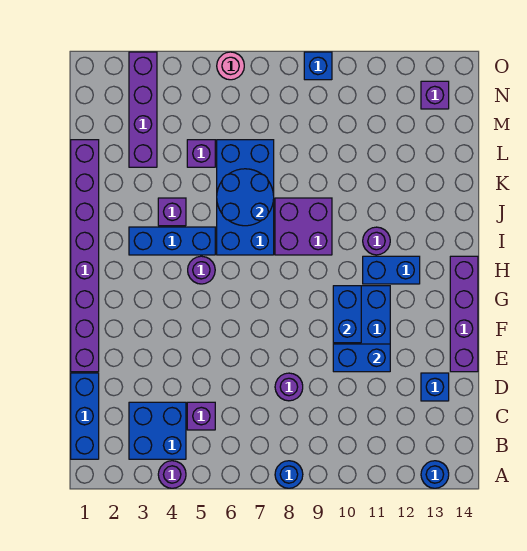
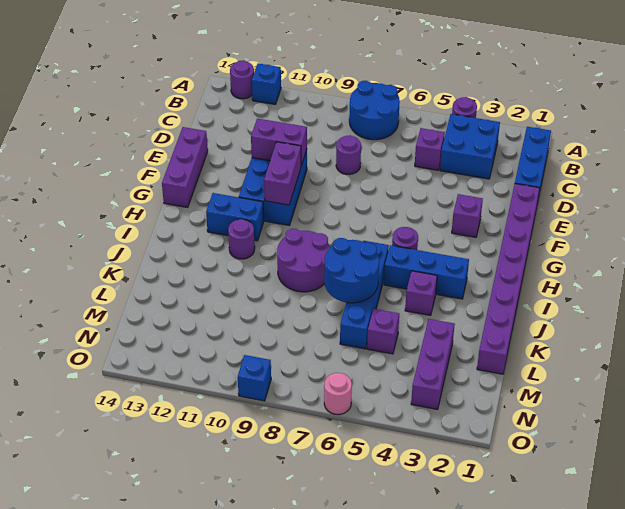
blue round brick A8 level 1 -> blue round brick A7:B8 level 1
blue round brick A13 level 1 -> purple round brick A13 level 1
blue brick D13 level 1 -> blue brick A12 level 1
blue brick E10:E11 level 2 -> purple brick E10:E11 level 2
purple brick E14:H14 level 1 -> purple brick E14:G14 level 1
blue brick F10:G10 level 2 -> purple brick F10:G10 level 2
blue brick I6:L7 level 1 -> blue brick I6:L6 level 1
purple brick I8:J9 level 1 -> purple round brick I8:J9 level 1
purple brick L3:O3 level 1 -> purple brick L3:N3 level 1
purple brick N13 level 1 -> purple brick F3 level 1

